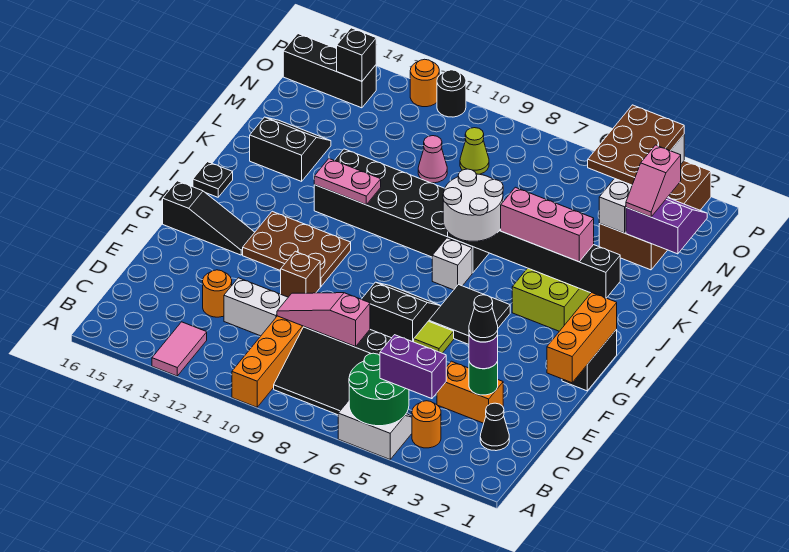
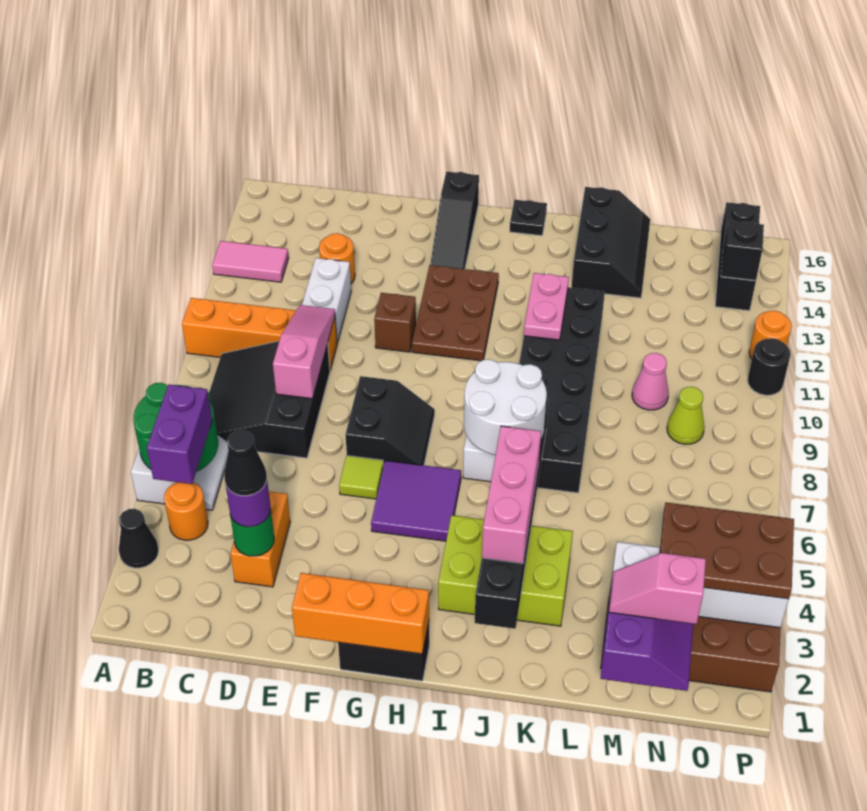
black cone C2 level 1 -> black cone A3 level 1
black tile G5:H6 level 1 -> purple tile G5:H6 level 1
black slope K14:L15 level 1 top K -> black slope K14:L16 level 1 top K

